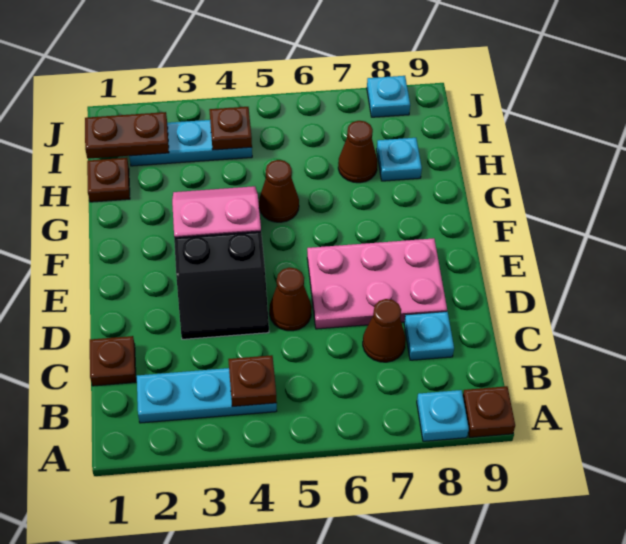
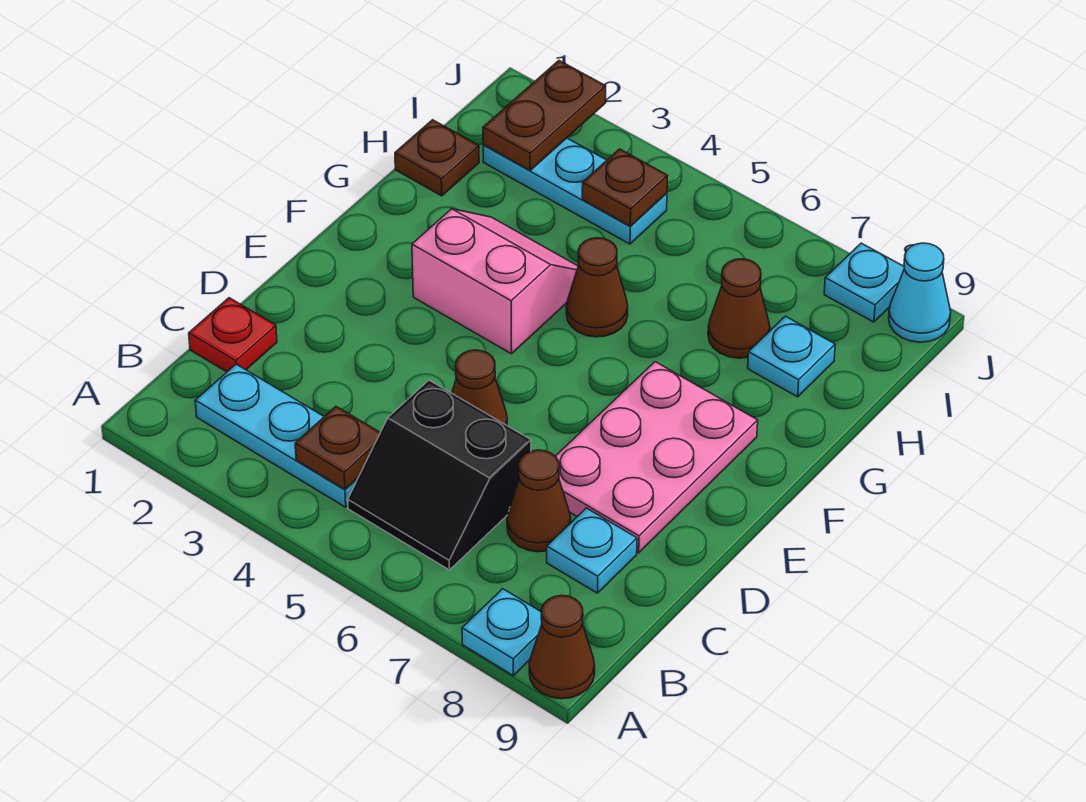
brown plate A9 level 1 -> brown cone A9 level 1
brown plate C1 level 1 -> red plate C1 level 1
black slope D3:E4 level 1 top E -> black slope B5:C6 level 1 top C
pink plate D6:E8 level 1 -> pink plate D7:F8 level 1
brown plate I1:I2 level 2 -> brown plate I2:J2 level 2
none -> cyan cone J9 level 1

